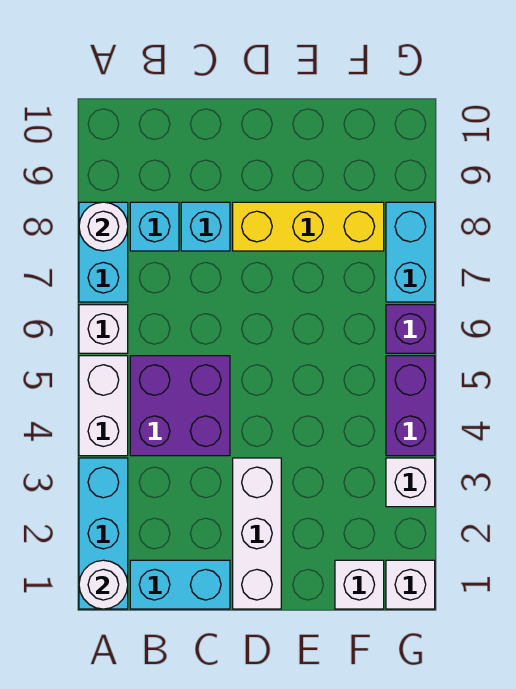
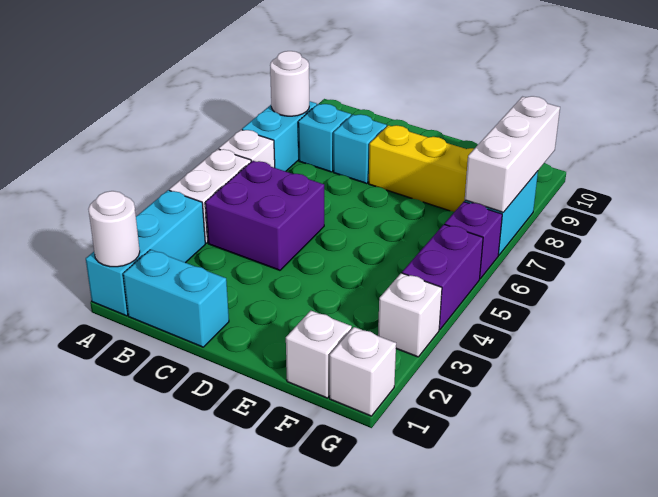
white brick D1:D3 level 1 -> white brick G7:G9 level 2

